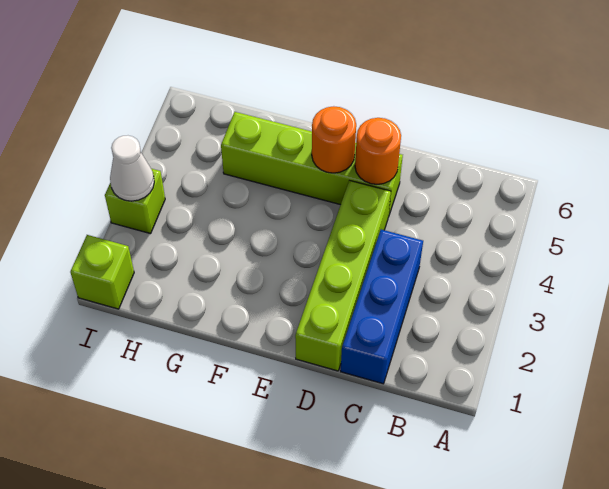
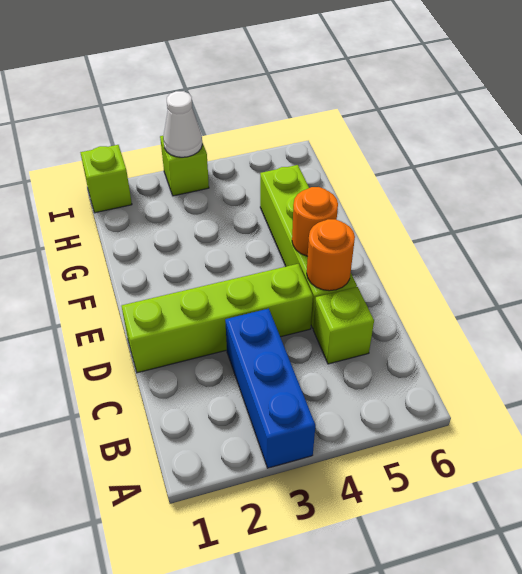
blue brick C1:C3 level 1 -> blue brick A3:C3 level 1
none -> lime brick C5 level 1

